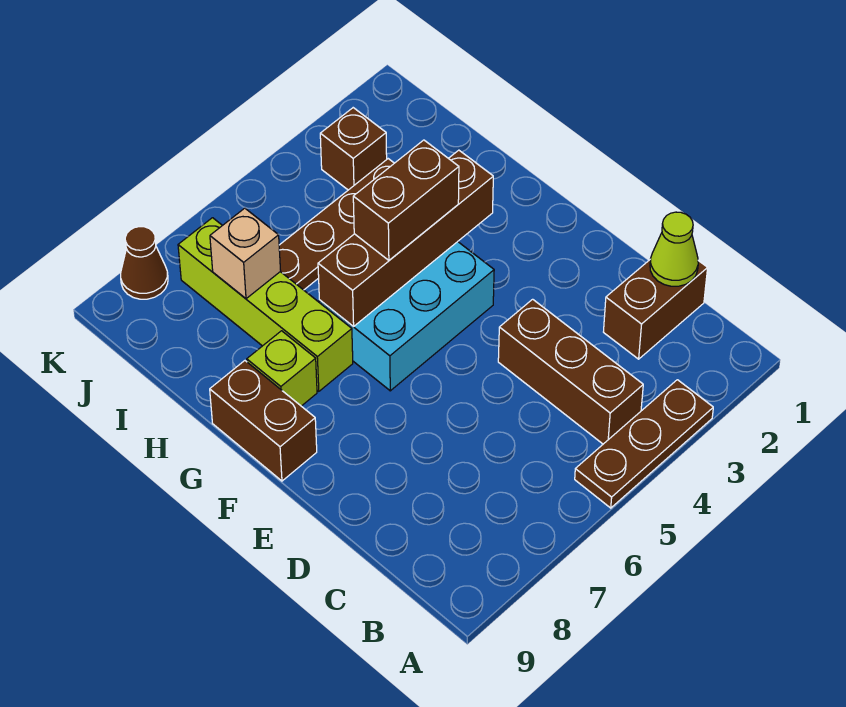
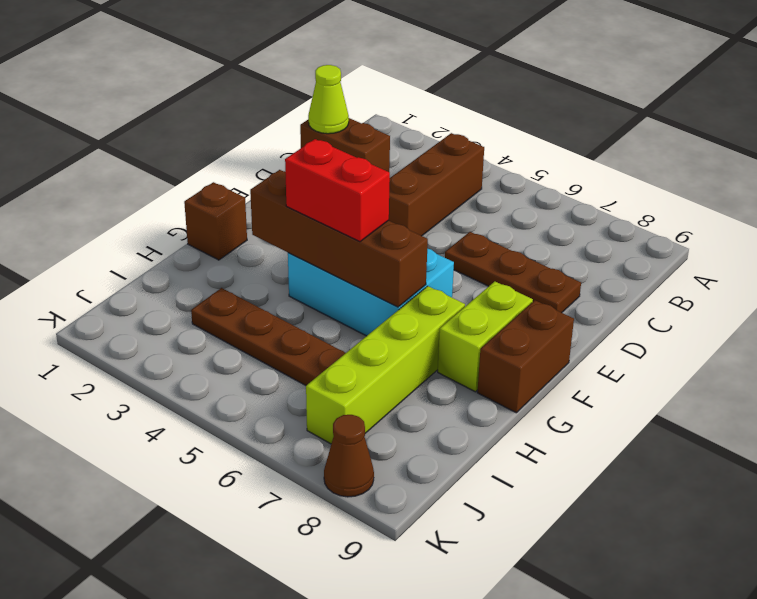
brown plate A3:A5 level 1 -> brown plate D6:D8 level 1
brown brick G4:G5 level 3 -> red brick G4:G5 level 3
lime brick G8 level 1 -> lime brick F8:G8 level 1
tan brick I7 level 2 -> none
brown brick J3 level 1 -> brown brick G1 level 1

